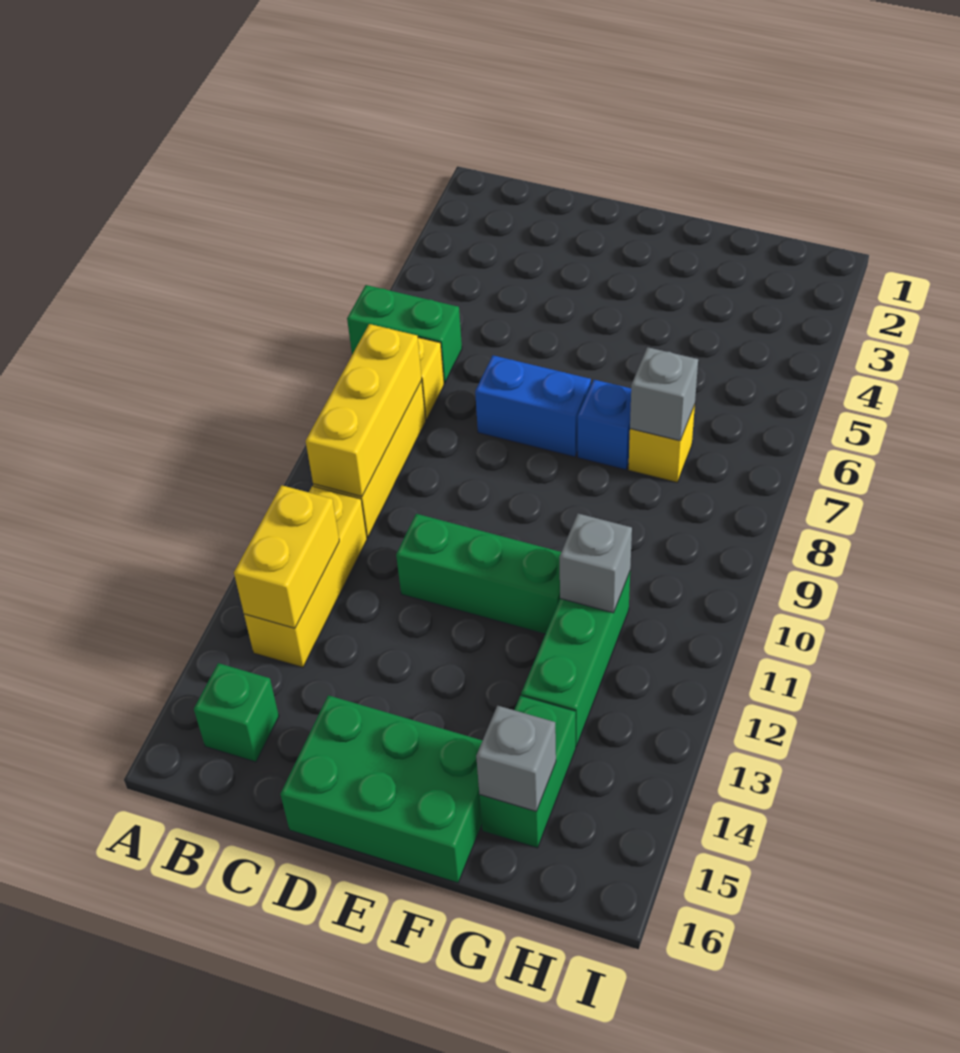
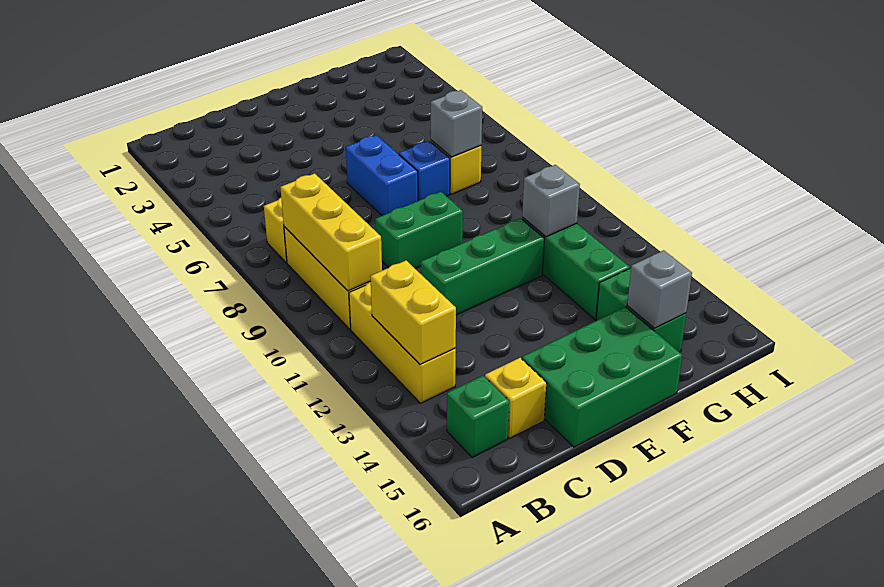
green brick A6:B6 level 1 -> green brick D9:E9 level 1
none -> yellow brick C15 level 1
blue brick D7:E7 level 1 -> blue brick E6:E7 level 1

